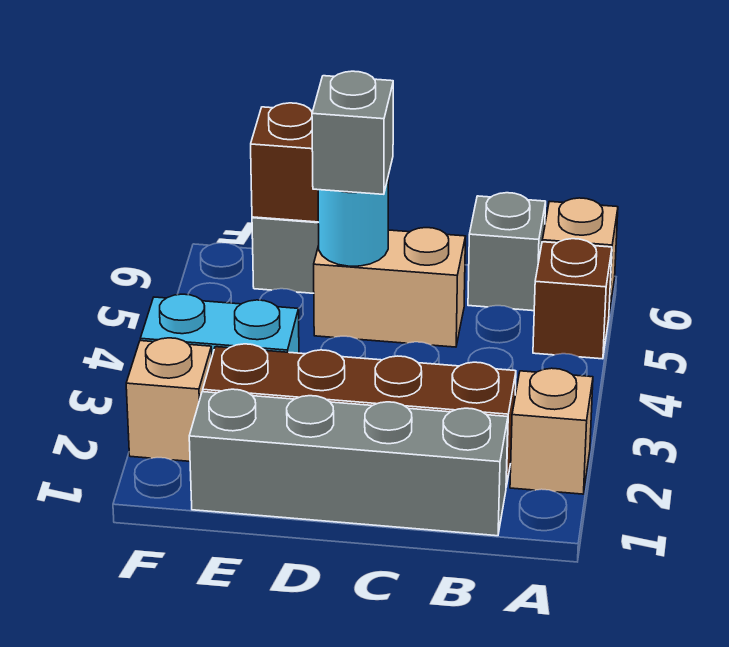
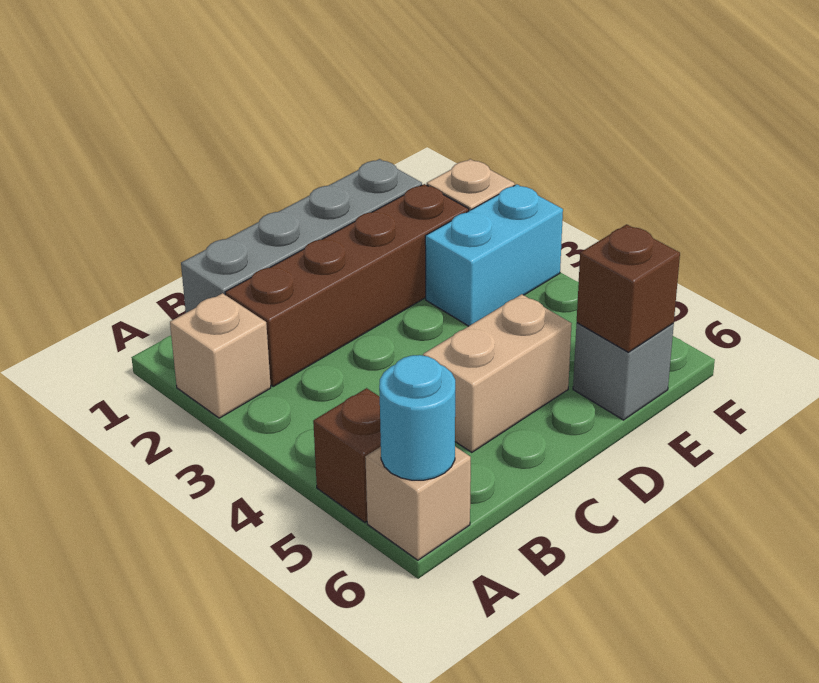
grey brick B6 level 1 -> none
cyan round brick D5 level 2 -> cyan round brick A6 level 2
grey brick D5 level 3 -> none

